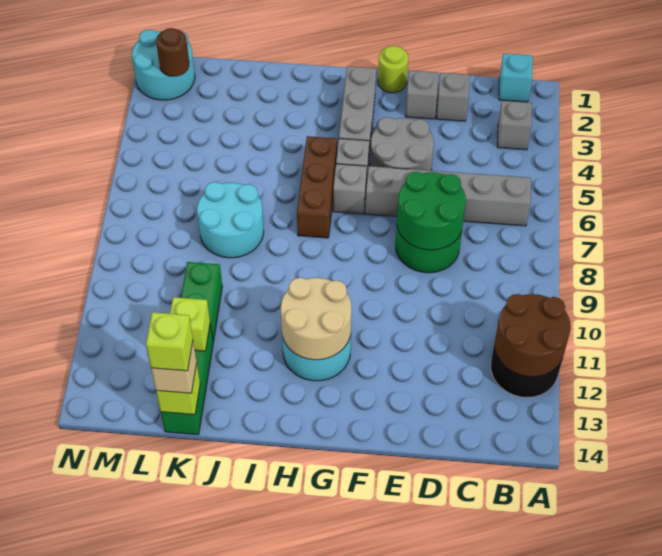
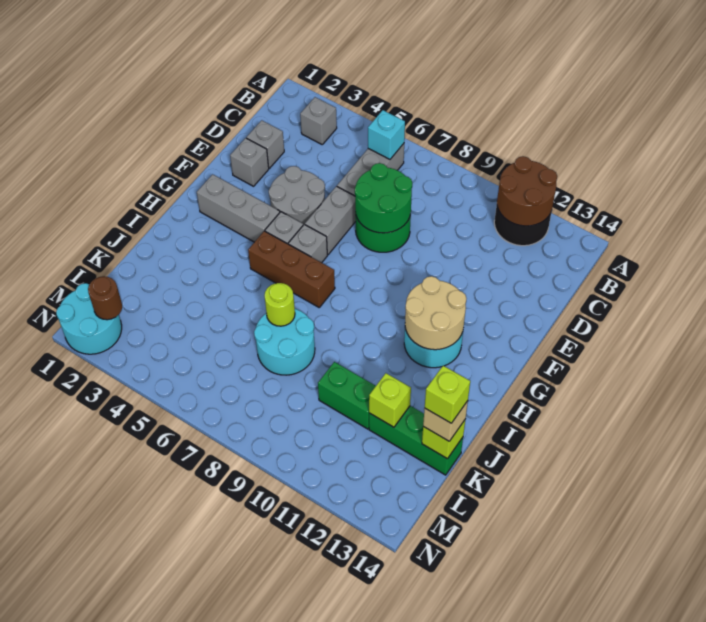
cyan brick B1 level 1 -> cyan brick B6 level 2
lime round brick F1 level 1 -> lime round brick J7 level 2

